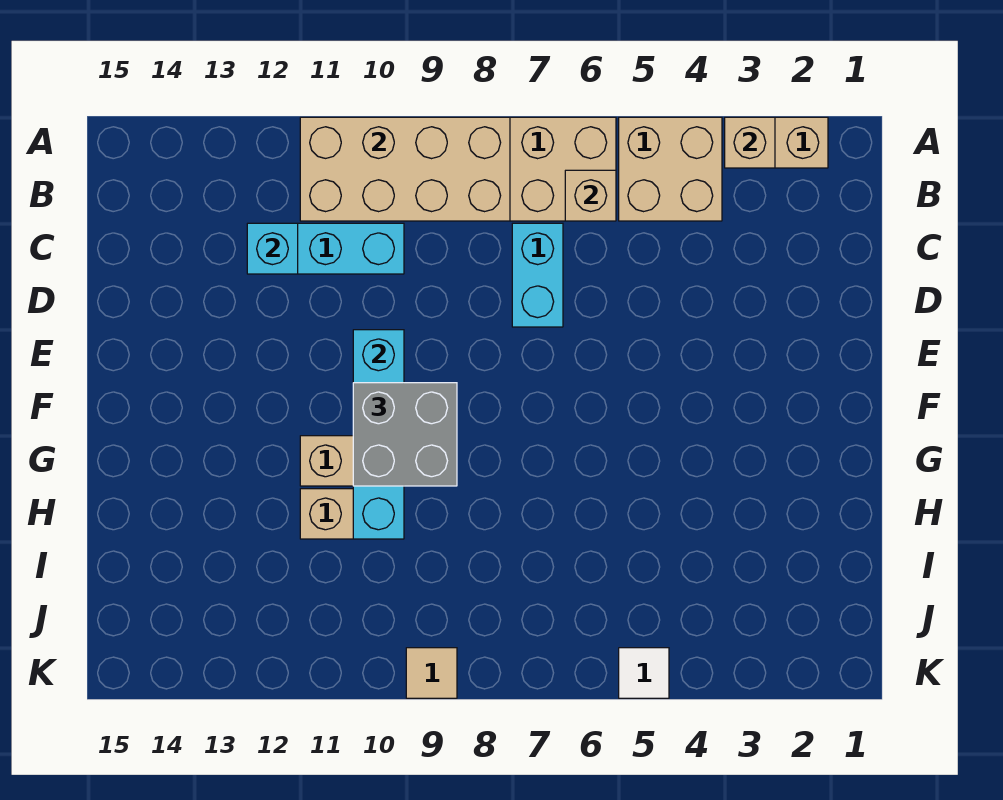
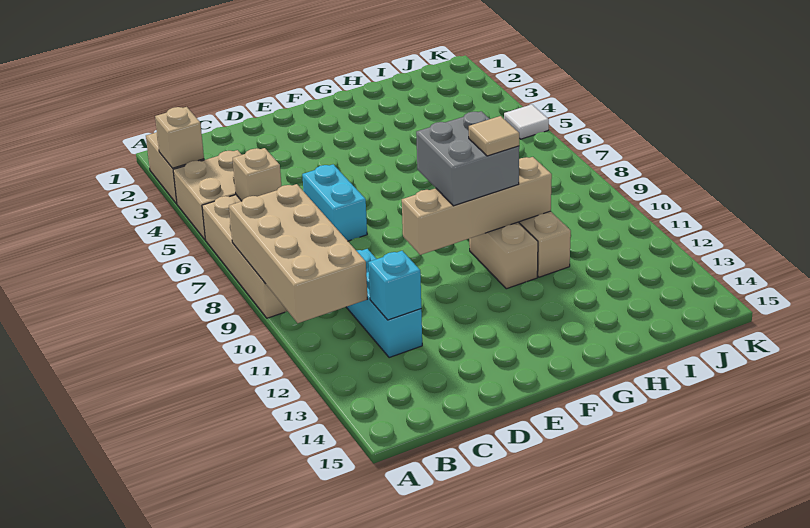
cyan brick C7:D7 level 1 -> cyan brick D6:D7 level 1
cyan brick E10:H10 level 2 -> tan brick E10:H10 level 2
tan tile K9 level 1 -> tan tile G10 level 4

